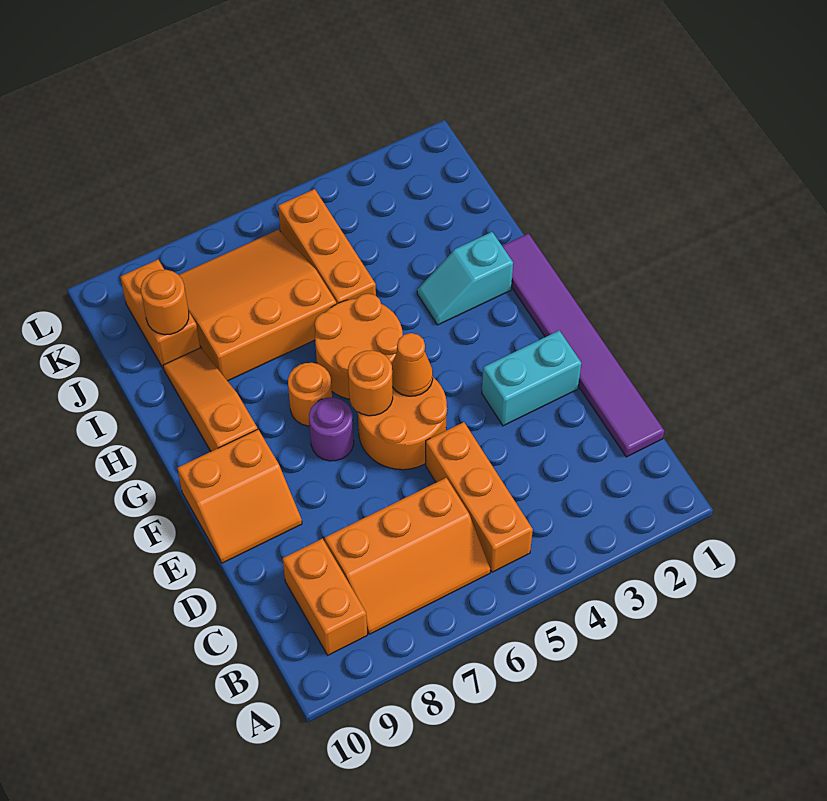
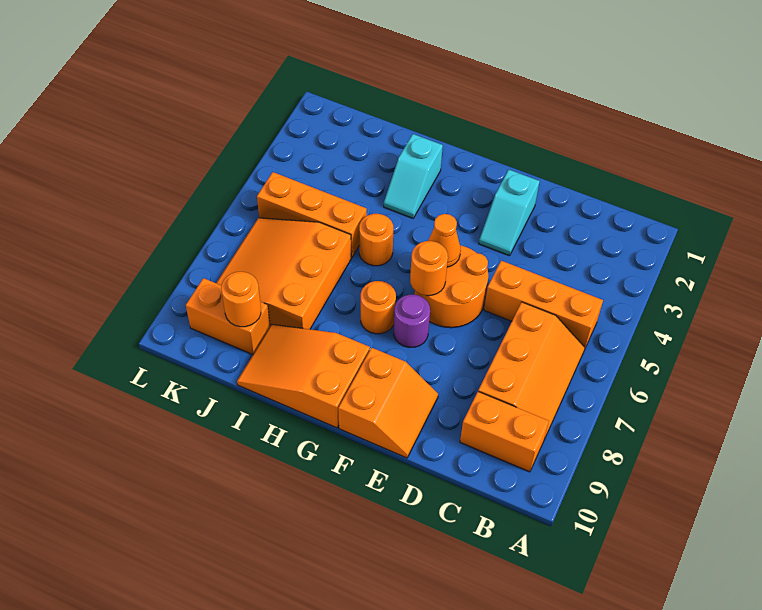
purple tile C1:H1 level 1 -> none
cyan brick E2:E3 level 1 -> cyan slope E2:E3 level 1 top 2
orange round brick G5:H6 level 1 -> orange round brick H5 level 1
orange slope G9:I9 level 1 top G -> orange slope G9:I10 level 1 top G

